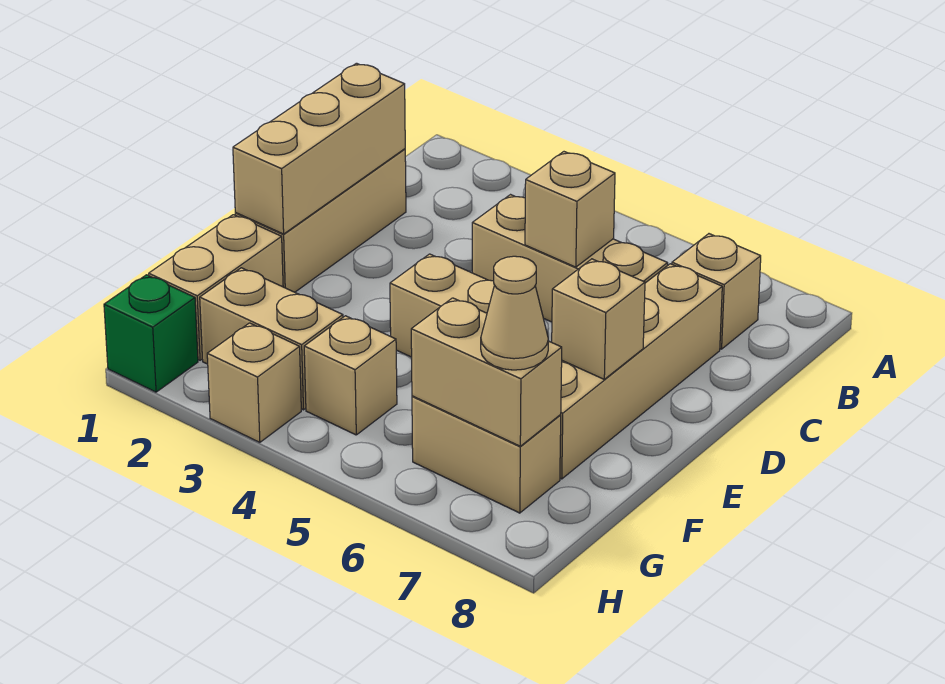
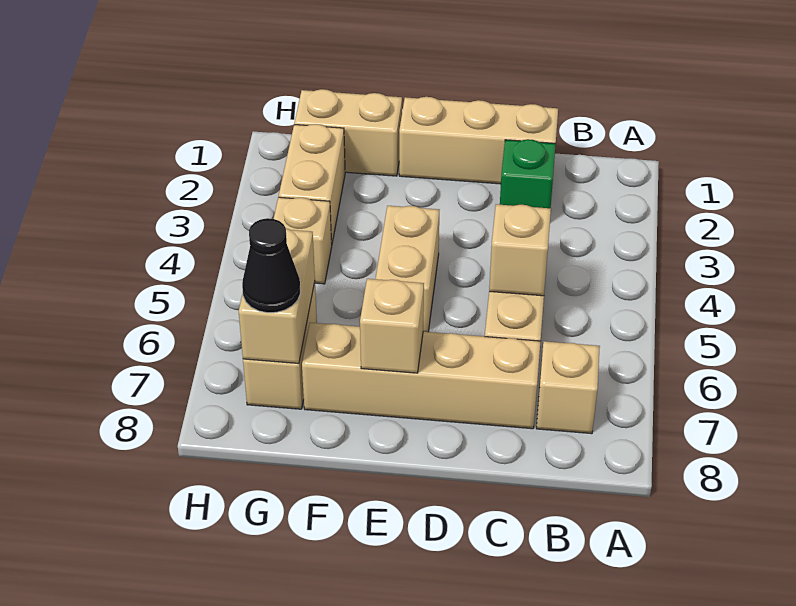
tan brick C1:E1 level 2 -> none
tan cone G7 level 3 -> black cone G7 level 3
green brick H1 level 1 -> green brick C2 level 1
tan brick H3 level 1 -> none

